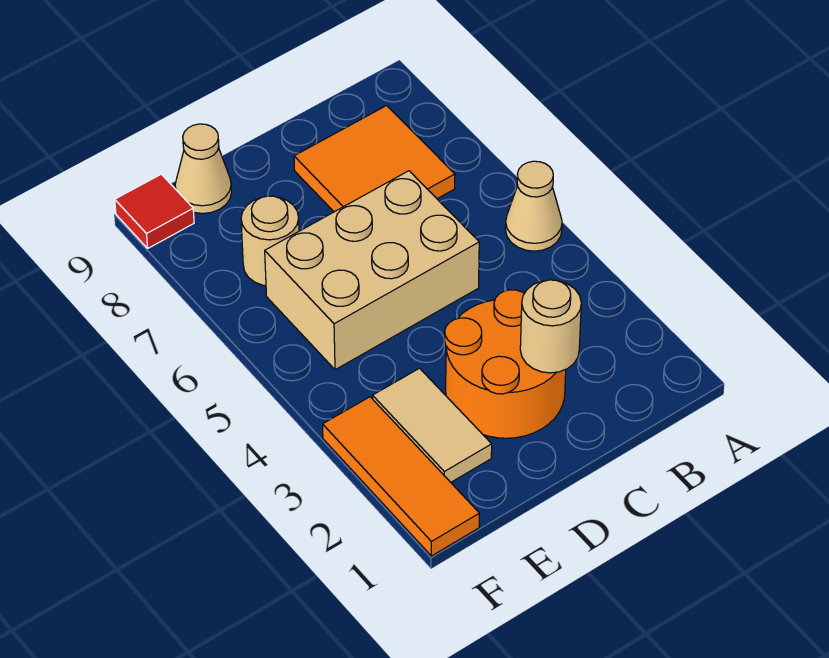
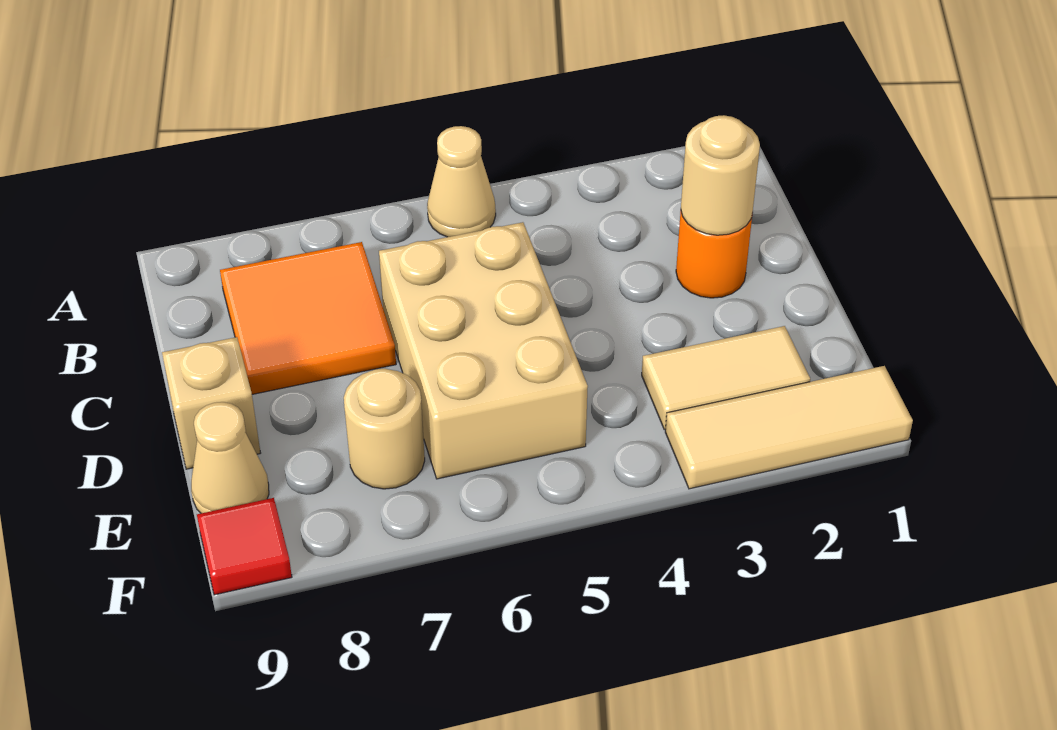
orange round brick C2:D3 level 1 -> orange round brick C2 level 1
none -> tan brick D9 level 1
orange tile F1:F3 level 1 -> tan tile F1:F3 level 1

